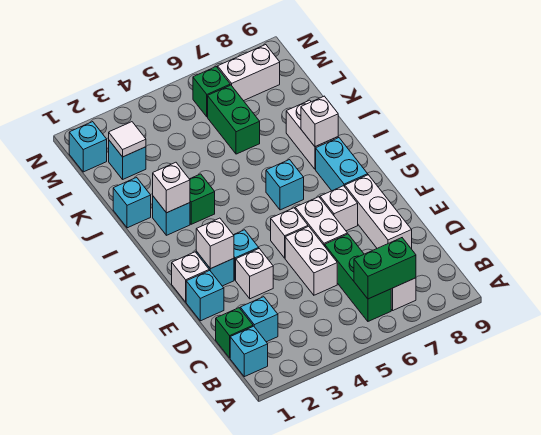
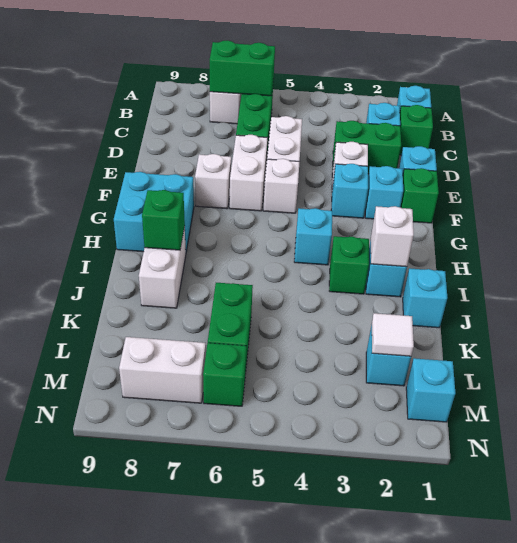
none -> green brick D2:D3 level 1
white brick D8:F8 level 1 -> none
white brick F1 level 1 -> green brick F1 level 1
white brick F2 level 2 -> none
cyan brick G8:H8 level 1 -> cyan brick G8:H9 level 1
cyan brick H6 level 1 -> cyan brick H4 level 1
white brick I8 level 2 -> green brick I8 level 2

